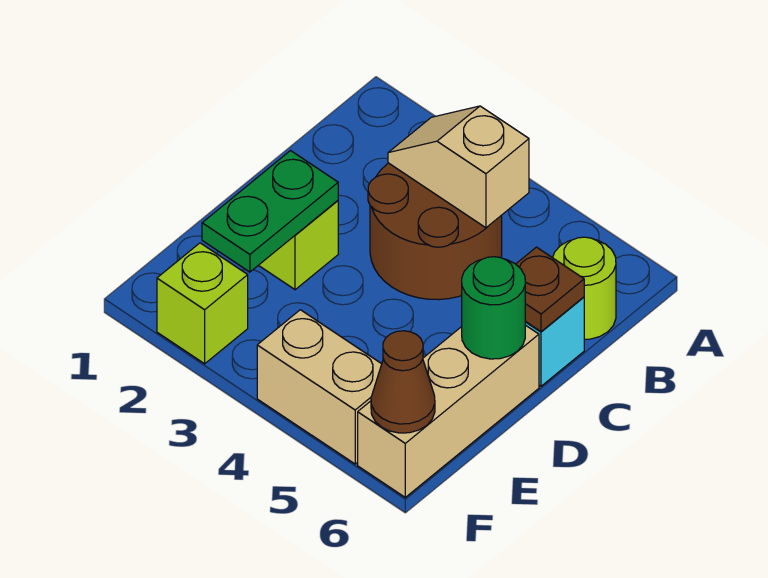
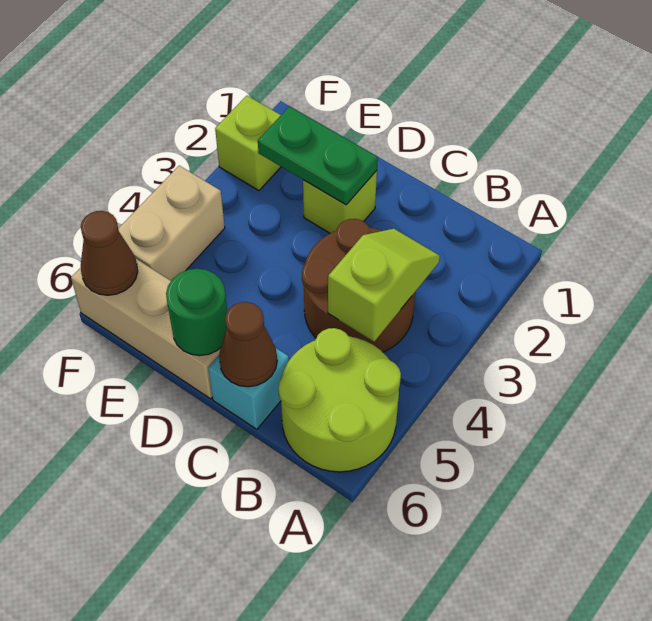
tan slope B3:B4 level 2 top 4 -> lime slope B3:B4 level 2 top 4
lime round brick B6 level 1 -> lime round brick A5:B6 level 1
brown plate C6 level 2 -> brown cone C6 level 2

